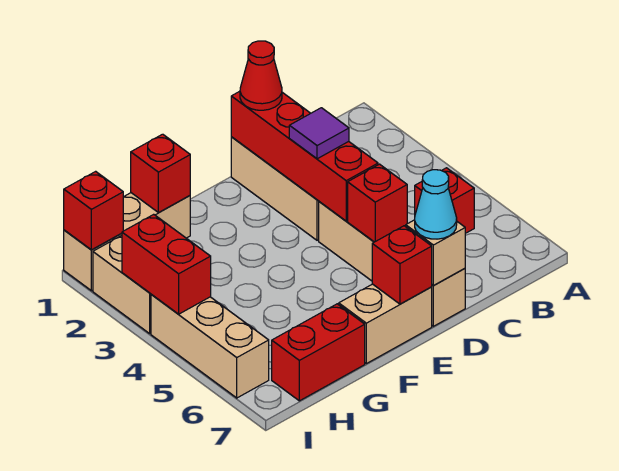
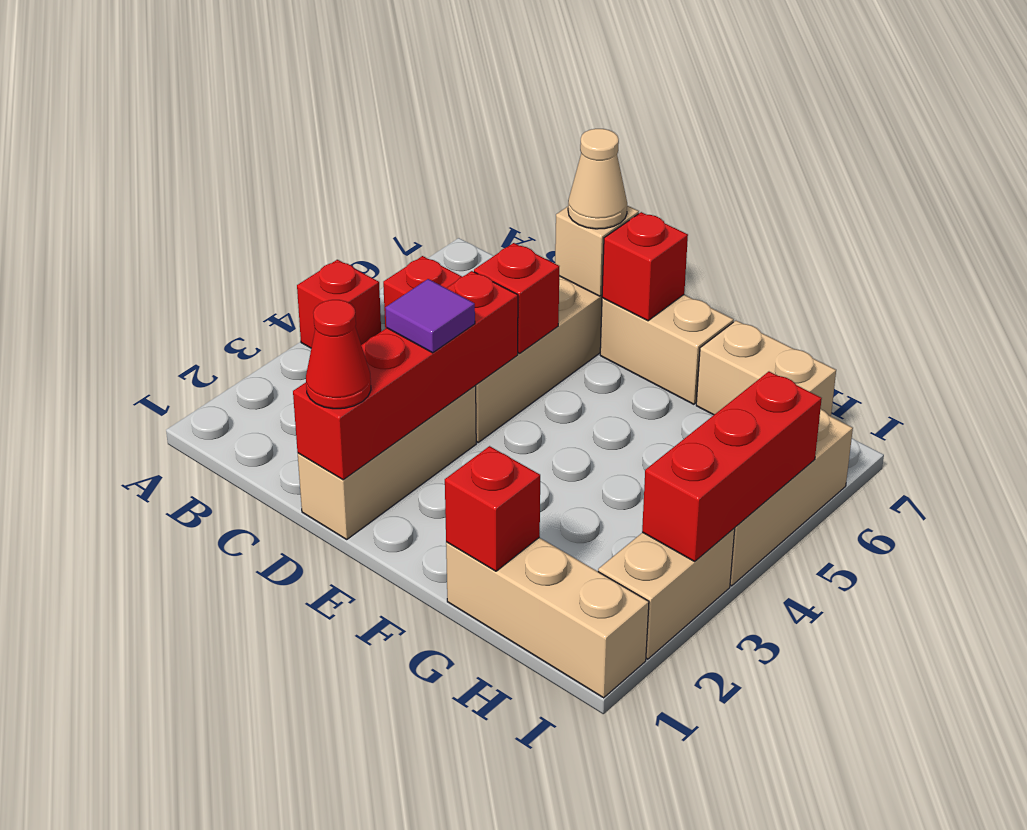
cyan cone D7 level 3 -> tan cone D7 level 3
red brick G7:H7 level 1 -> tan brick G7:H7 level 1
red brick I1 level 2 -> red brick A4 level 1
red brick I3:I4 level 2 -> red brick I3:I5 level 2

